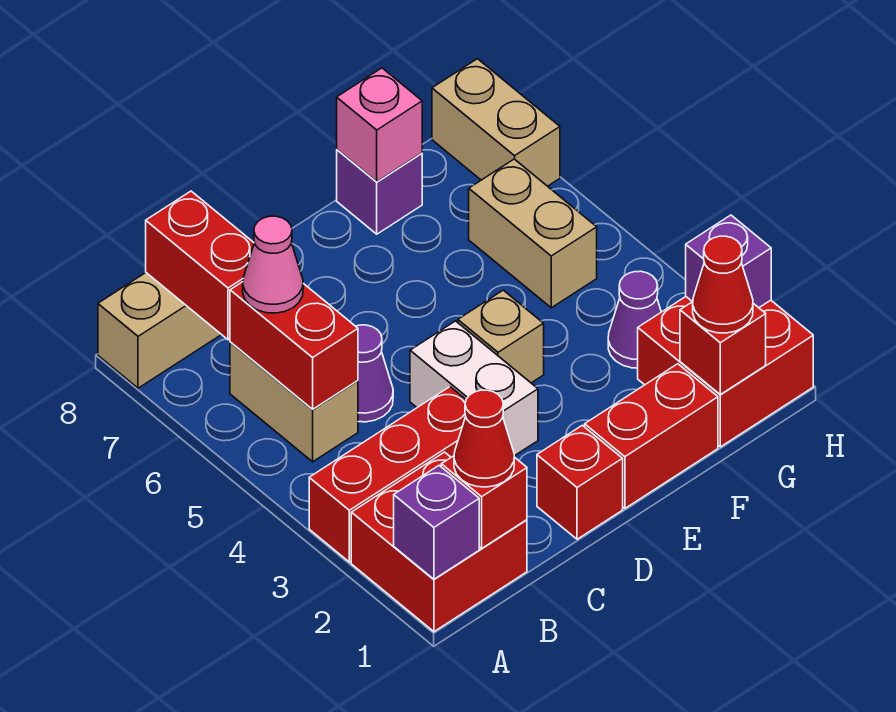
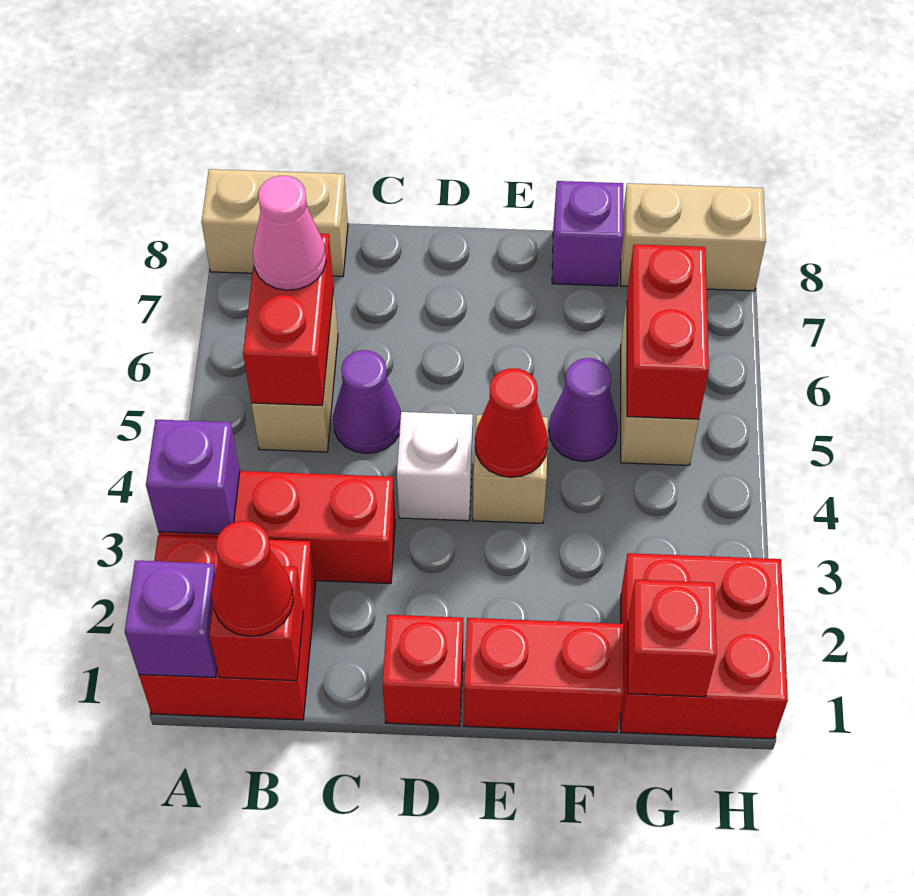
red brick B7:B8 level 2 -> red brick G5:G6 level 2
white brick D3:D4 level 1 -> white brick D4 level 1
pink brick F8 level 2 -> none
red cone G1 level 3 -> red cone E4 level 2
purple cone G3 level 1 -> purple cone F5 level 1
purple brick H2 level 2 -> purple brick A3 level 2
tan brick H7:H8 level 1 -> tan brick G8:H8 level 1

